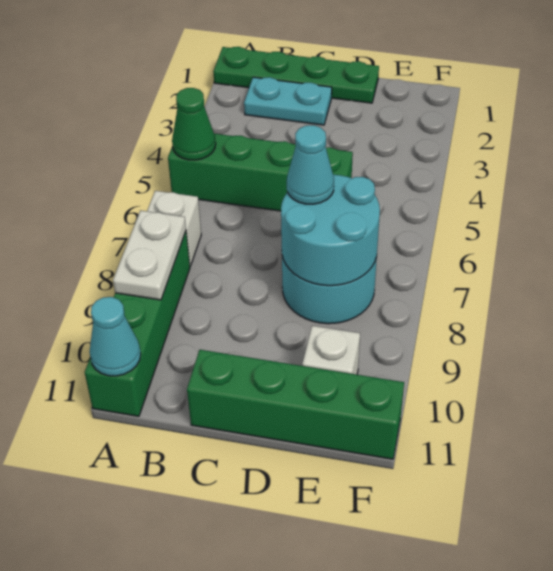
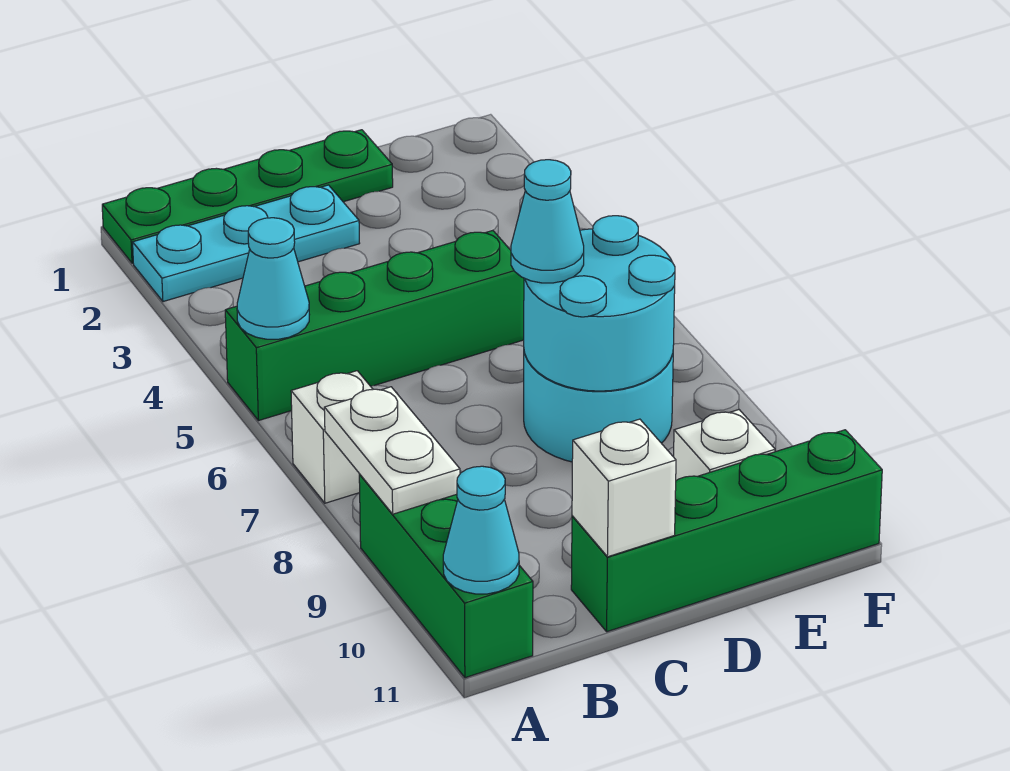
green cone A5 level 2 -> cyan cone A5 level 2
green brick A8:A11 level 1 -> green brick A9:A11 level 1
cyan plate B2:C2 level 1 -> cyan plate A2:C2 level 1
none -> white brick C11 level 2

